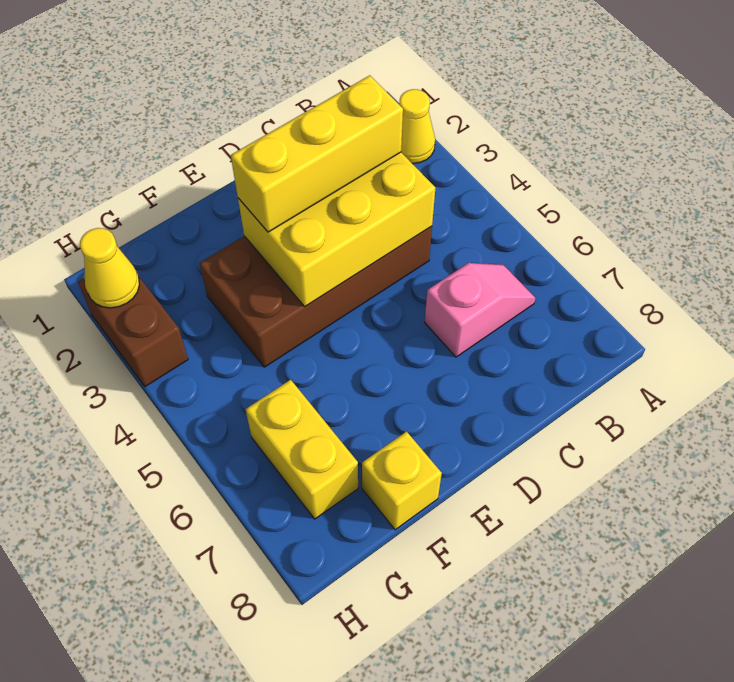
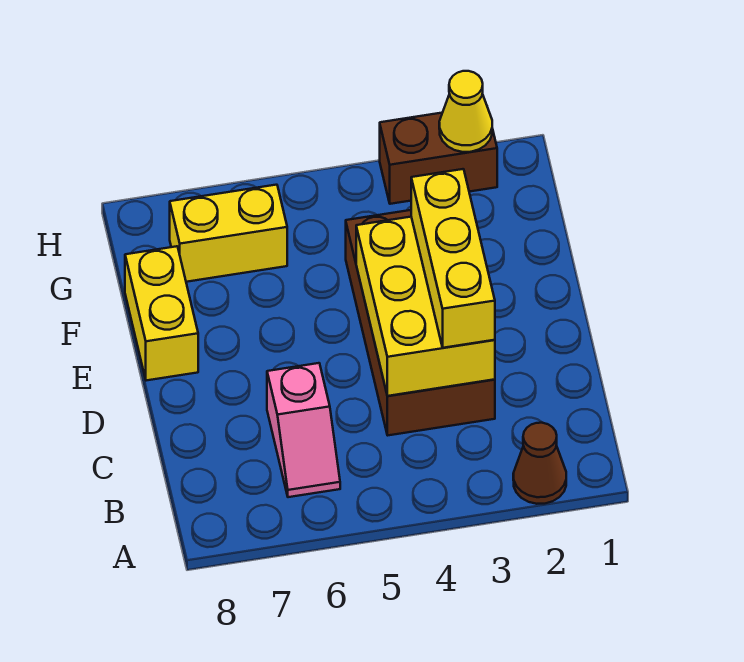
yellow cone A2 level 1 -> brown cone A2 level 1
yellow brick F8 level 1 -> yellow brick E8:F8 level 1

